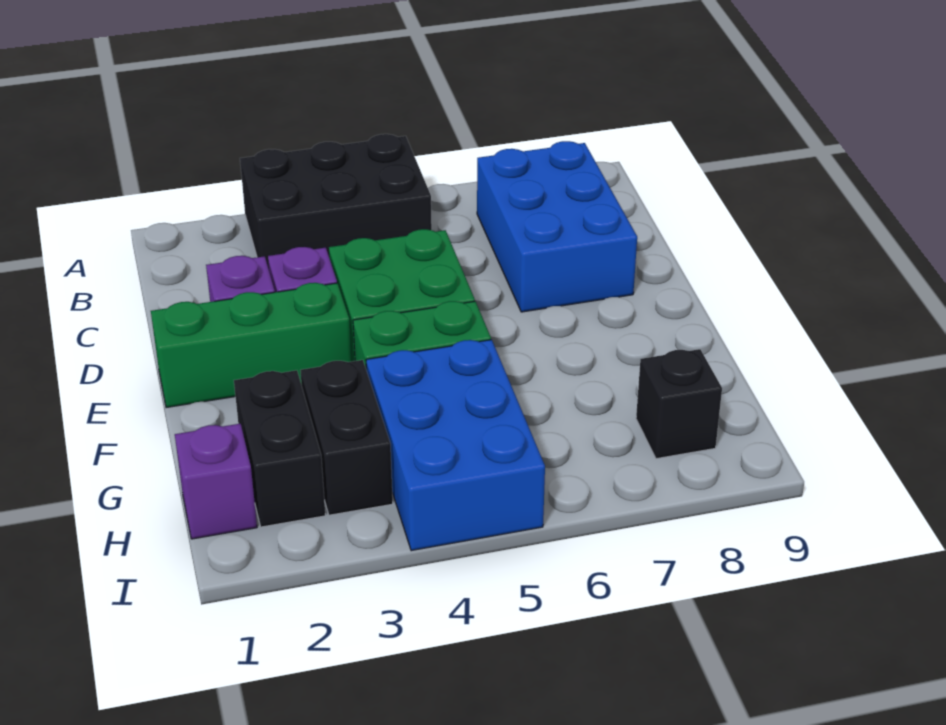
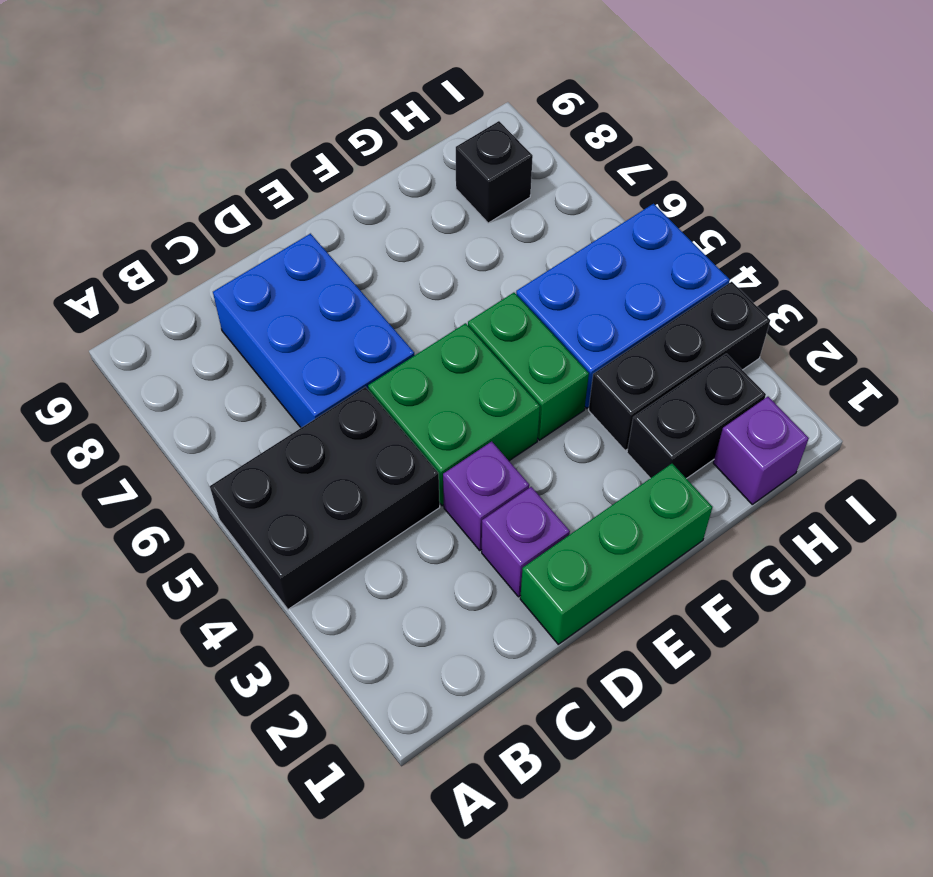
black brick A3:B5 level 1 -> black brick A4:C5 level 1
blue brick B7:D8 level 1 -> blue brick C6:D8 level 1
green brick E1:E3 level 1 -> green brick D1:F1 level 1
black brick G3:H3 level 1 -> black brick G3:I3 level 1

